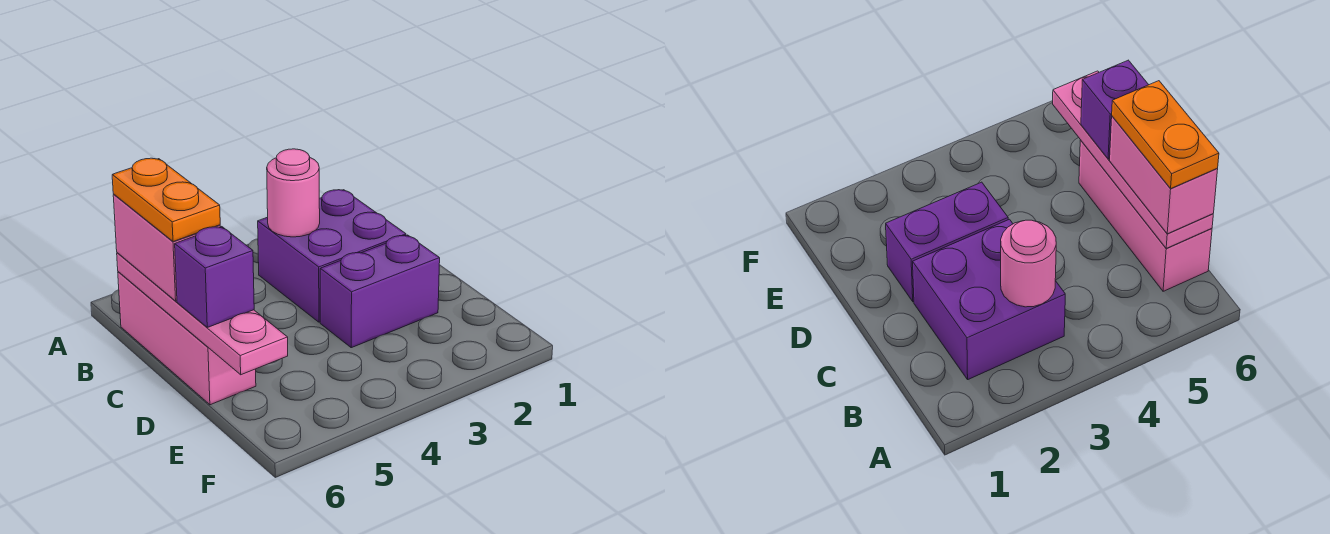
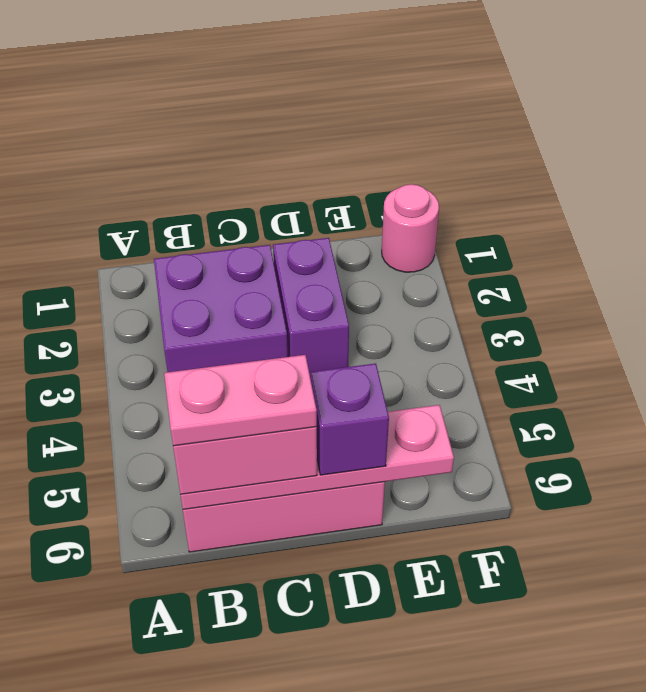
pink round brick B3 level 2 -> pink round brick F1 level 1
orange plate B6:C6 level 4 -> pink plate B6:C6 level 4

